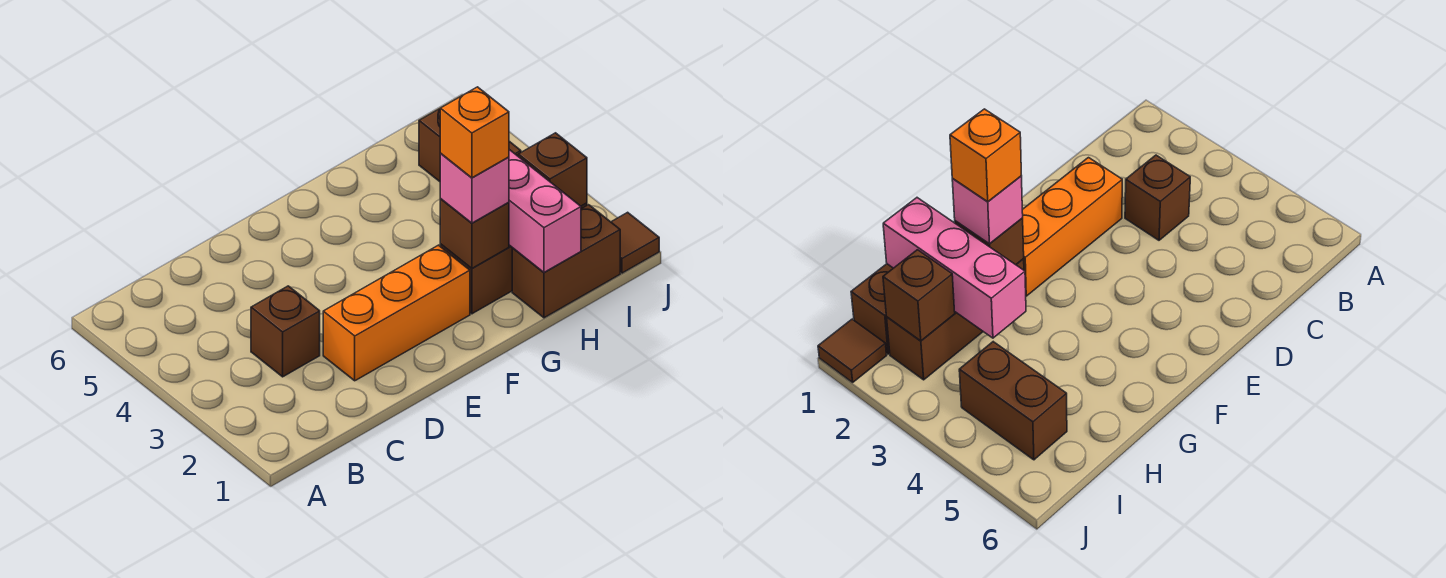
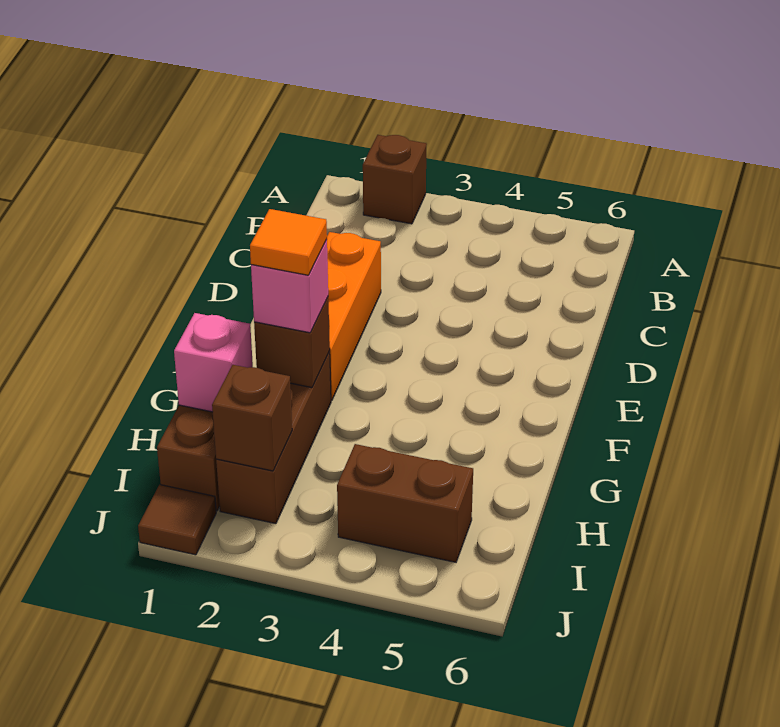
brown brick C3 level 1 -> brown brick A2 level 1
orange brick G2 level 4 -> orange tile G2 level 4
pink brick H1:H3 level 2 -> pink brick H1 level 2

